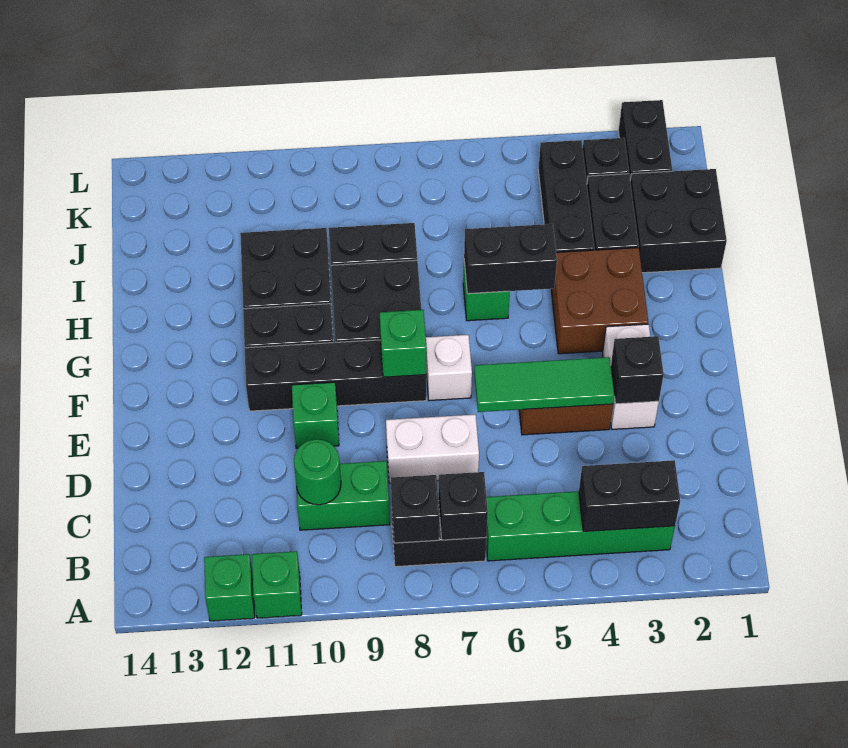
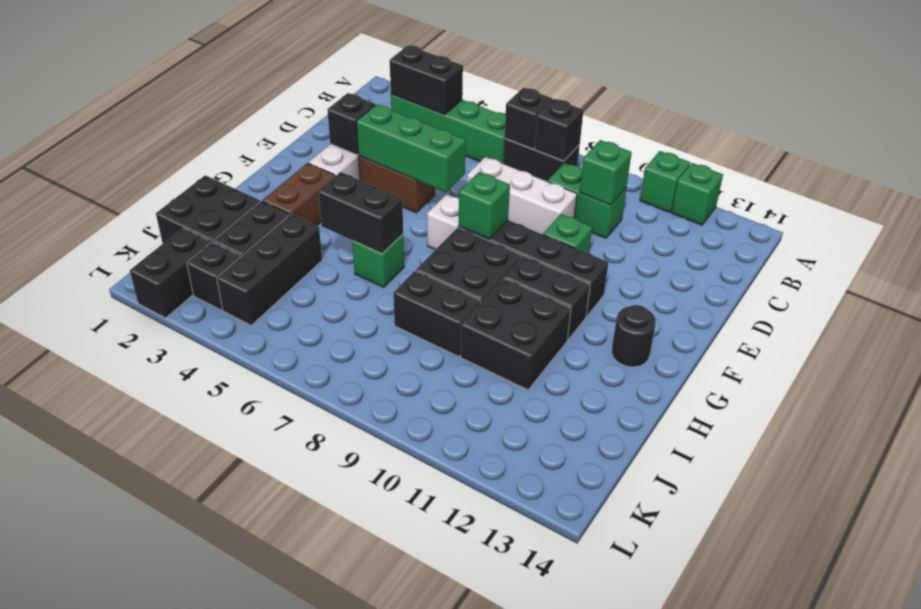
green round brick C10 level 2 -> green brick C10 level 2
white brick D7:D8 level 1 -> white brick D7:D9 level 1
green tile E4:E6 level 2 -> green brick E4:E6 level 2
brown brick G3:H4 level 1 -> brown brick G3:H3 level 1
none -> black round brick G13 level 1

